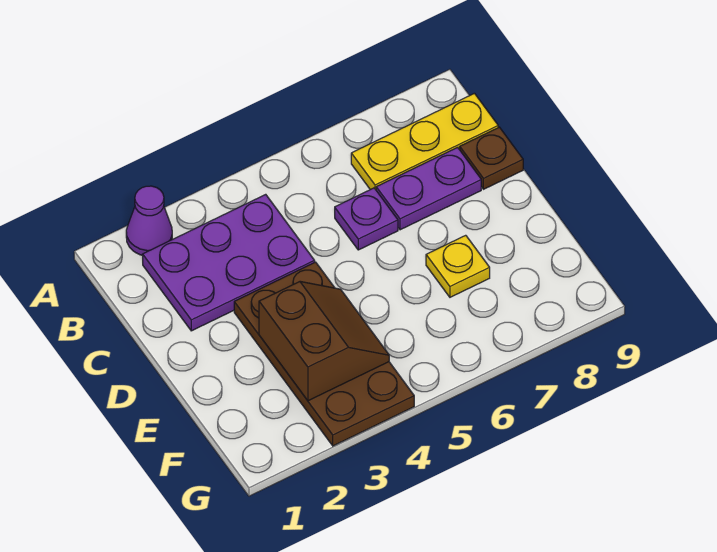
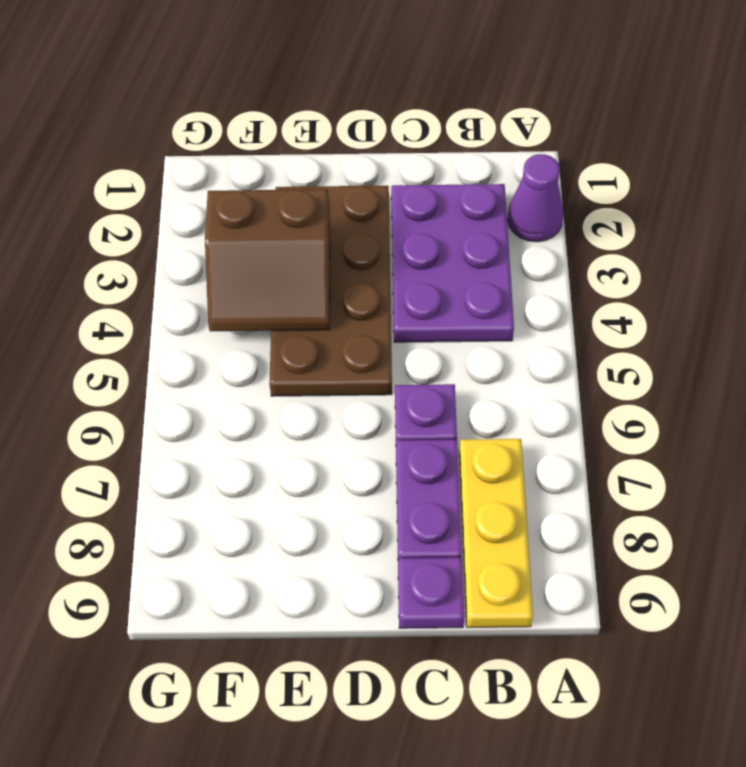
brown plate C9 level 1 -> purple plate C9 level 1
brown plate D3:G4 level 1 -> brown plate D2:E5 level 1
yellow plate E7 level 1 -> none

